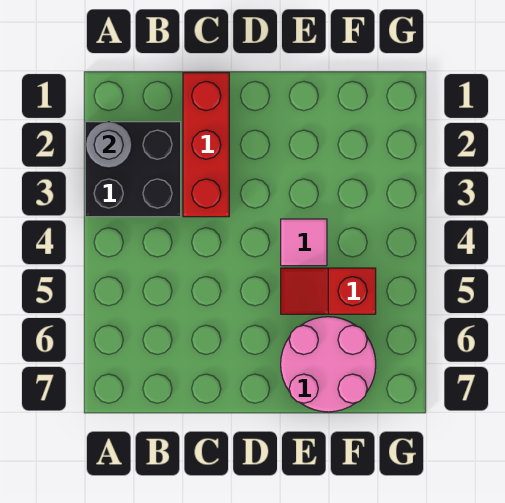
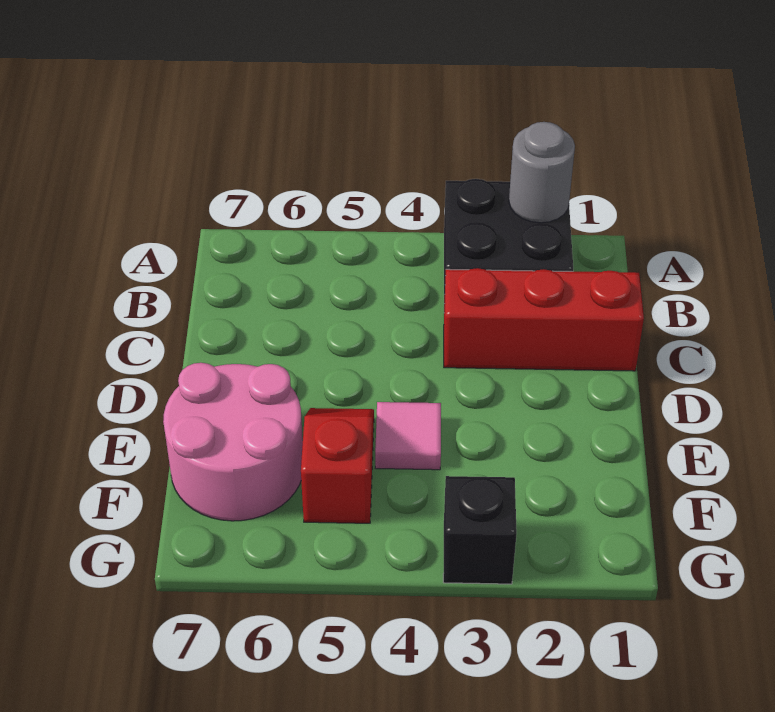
none -> black brick G3 level 1

